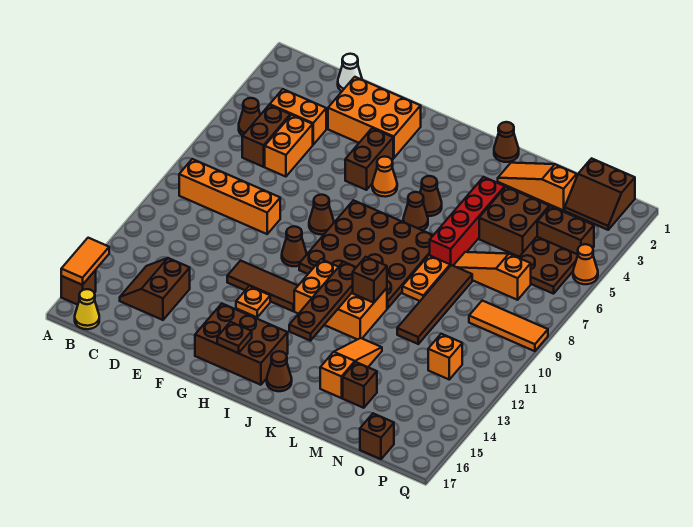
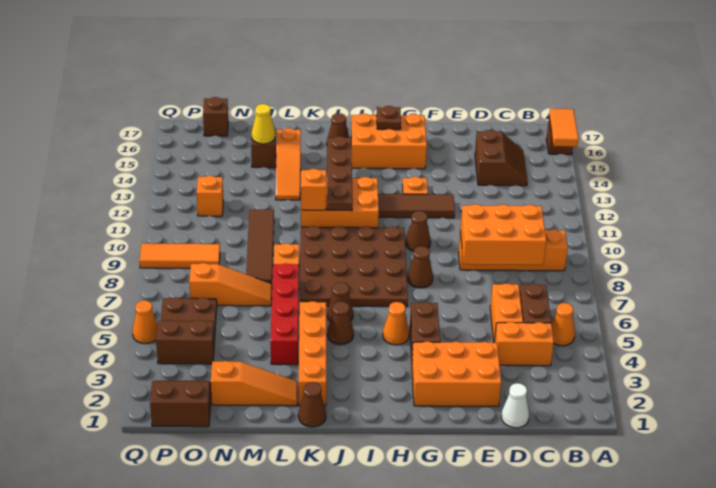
brown cone B5 level 1 -> orange cone B5 level 1
yellow cone B17 level 1 -> yellow cone M15 level 2
none -> orange brick C8:E9 level 2
brown brick G15:I16 level 1 -> orange brick G15:I16 level 1
none -> orange brick K2:K5 level 1
brown brick K11 level 2 -> orange brick K11 level 2
brown brick M4:N5 level 1 -> none

